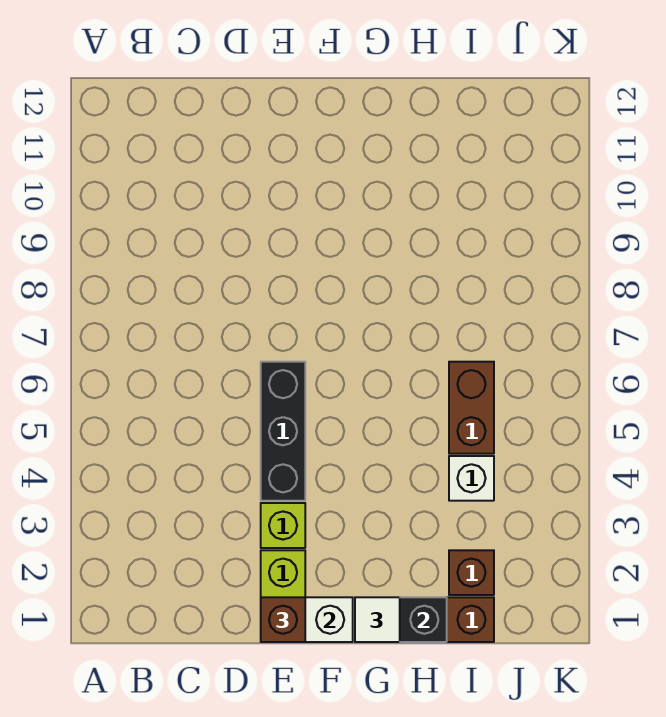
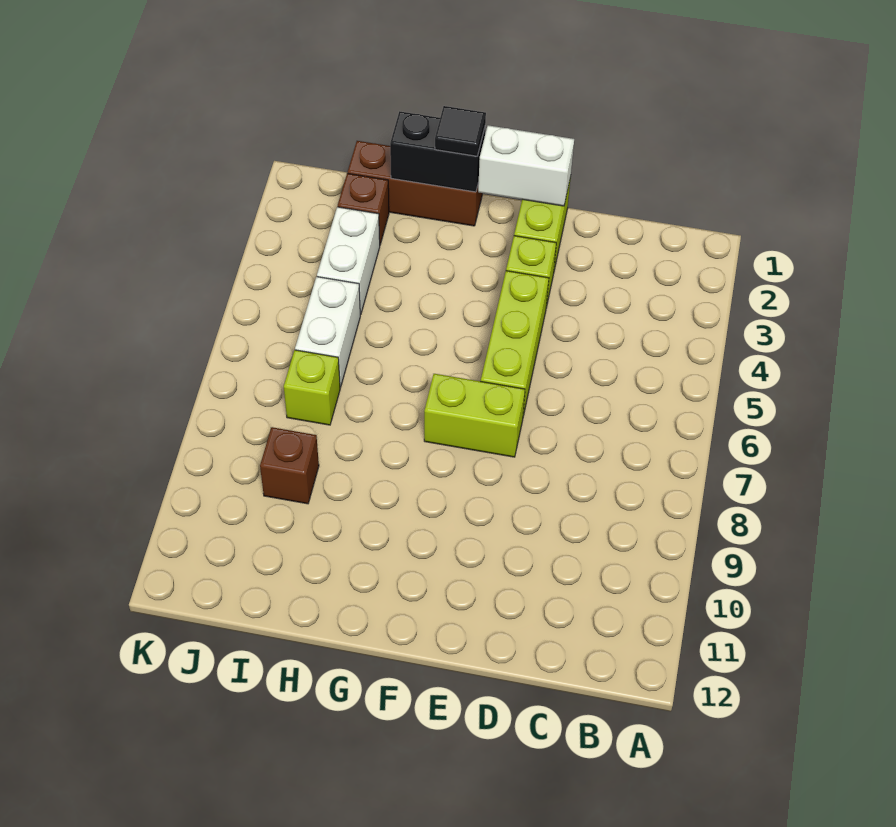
brown brick E1 level 3 -> brown brick I9 level 1
black brick E4:E6 level 1 -> lime brick E4:E6 level 1
none -> lime brick E7:F7 level 1
white tile G1 level 3 -> black tile G1 level 3
white brick I4 level 1 -> white brick I3:I4 level 1
brown brick I5:I6 level 1 -> white brick I5:I6 level 1
none -> lime brick I7 level 1

